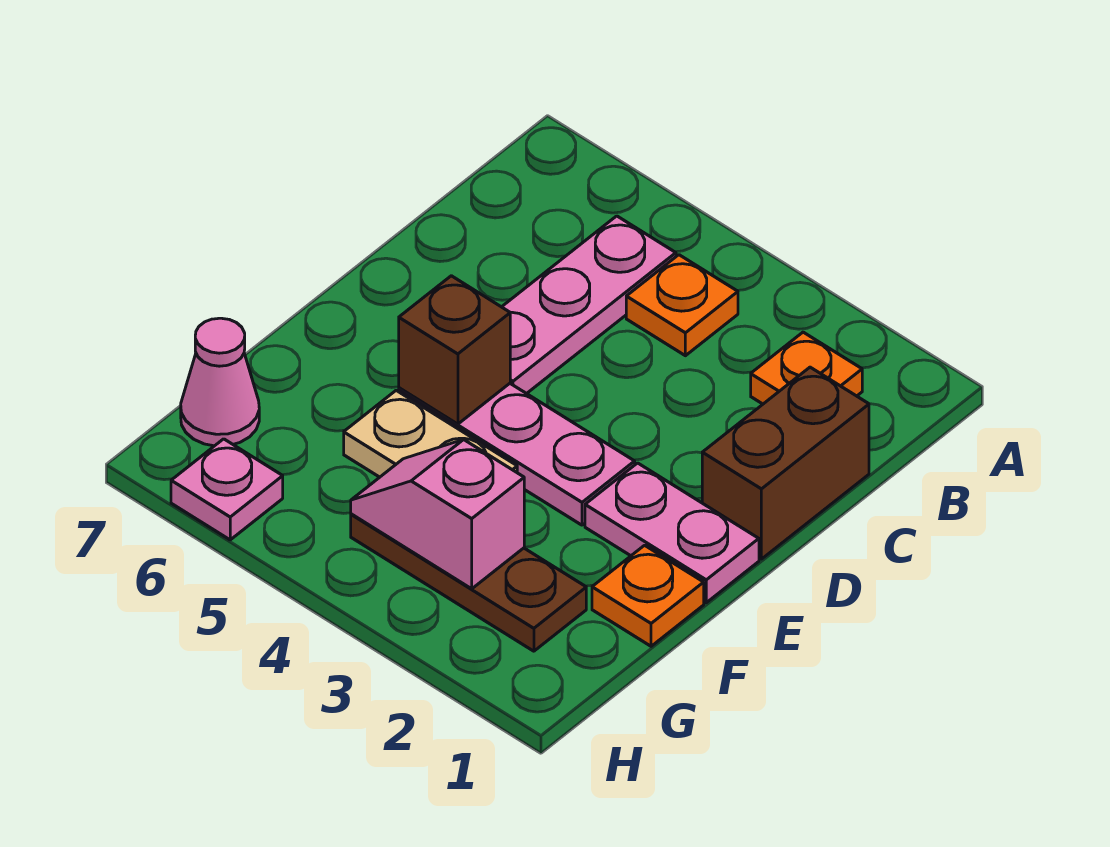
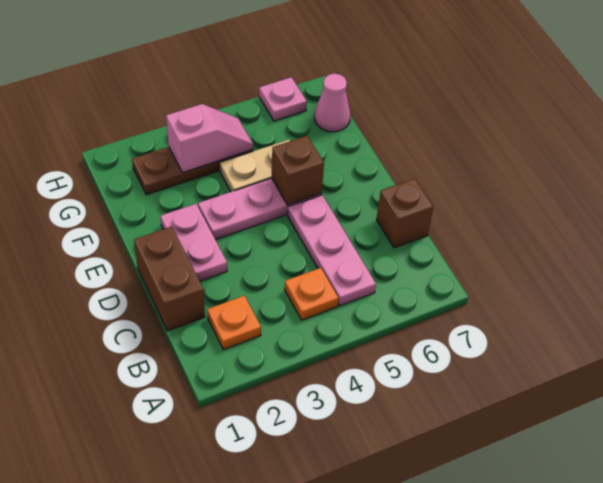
none -> brown brick C7 level 1
pink plate E1:E2 level 1 -> pink plate D2:E2 level 1
orange plate F1 level 1 -> none

